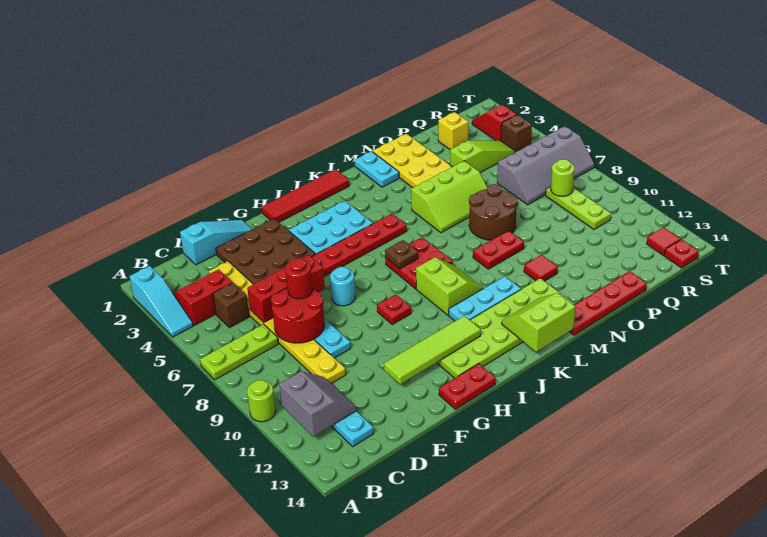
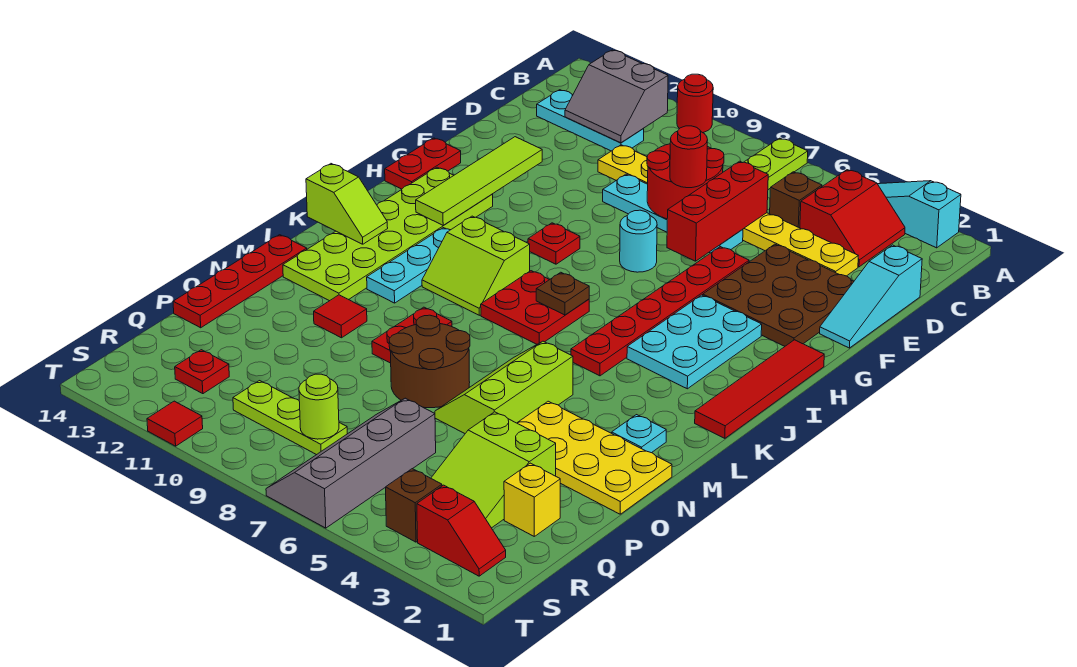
lime round brick A10 level 1 -> red round brick A10 level 1
lime slope K13:L14 level 2 top 14 -> lime slope K13:K14 level 2 top 14
cyan plate M1:M2 level 1 -> cyan plate M2 level 1
lime slope P4:R4 level 1 top P -> lime slope P3:R4 level 1 top P
red tile S13 level 1 -> red tile T11 level 1
red plate S14 level 1 -> red plate R12 level 1

